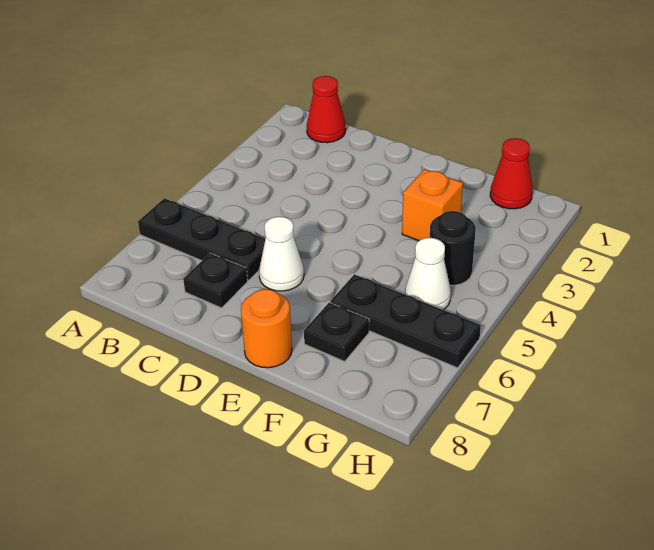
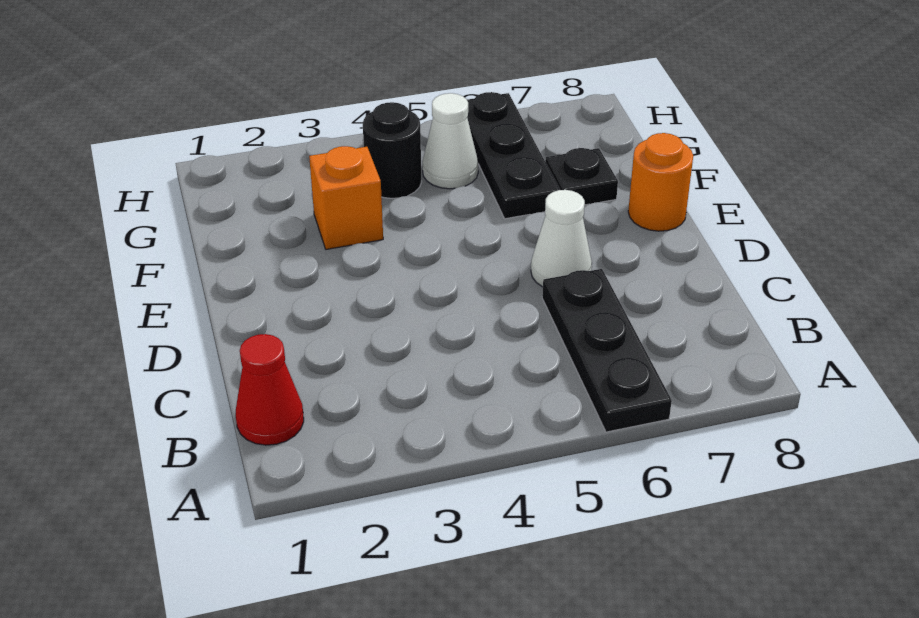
black plate C7 level 1 -> none
red cone G1 level 1 -> none

